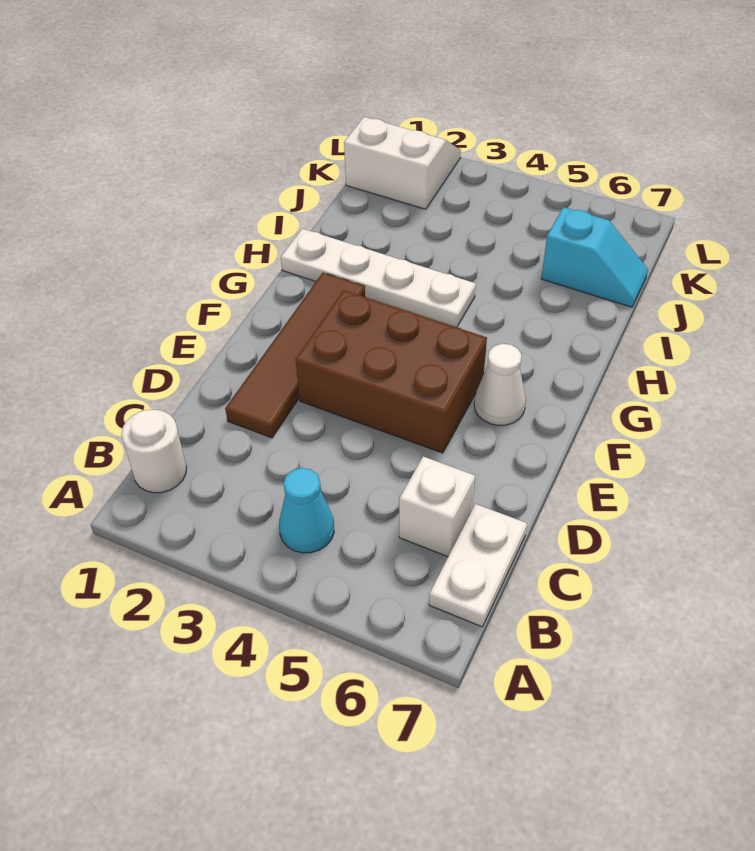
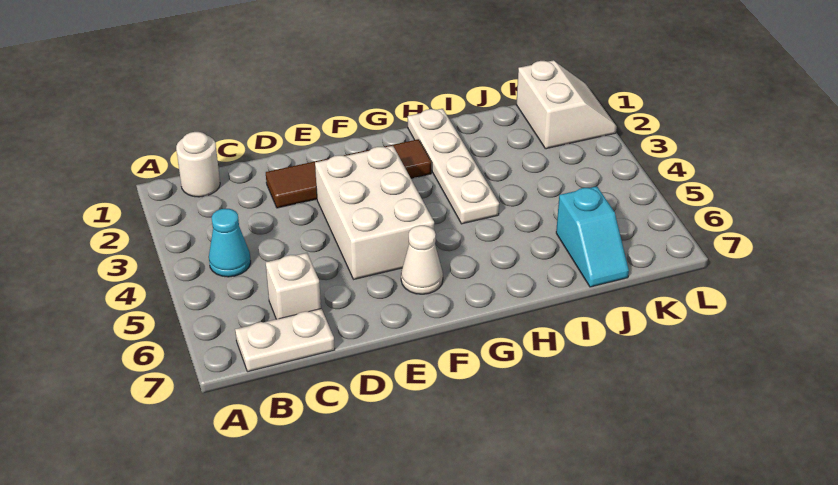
brown brick E3:F5 level 1 -> white brick E3:F5 level 1

